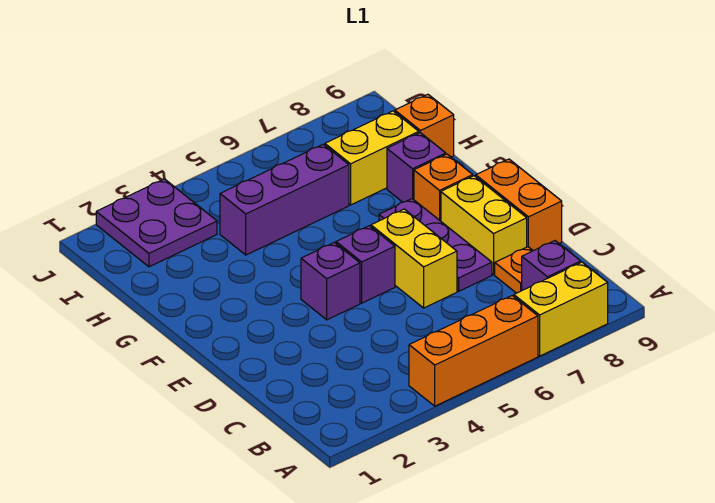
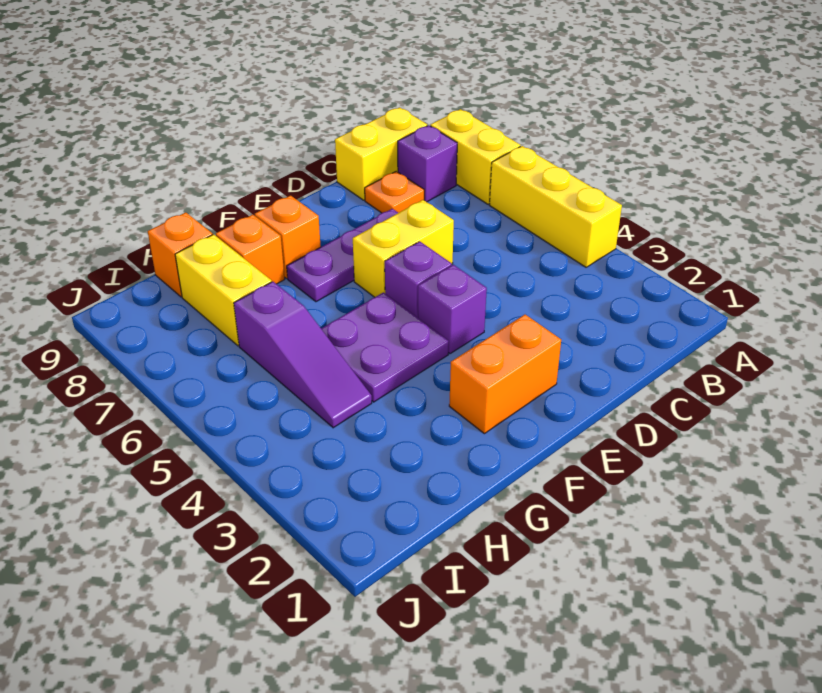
orange brick A4:A6 level 1 -> yellow brick A4:A6 level 1
yellow brick D8:E8 level 1 -> yellow brick B9:C9 level 1
orange brick D9:E9 level 1 -> orange brick E2:F2 level 1
purple brick G8 level 1 -> orange brick G8 level 1
purple brick H4:H6 level 1 -> purple slope H4:H6 level 1 top 6
purple plate I2:J3 level 1 -> purple plate F4:G5 level 1

